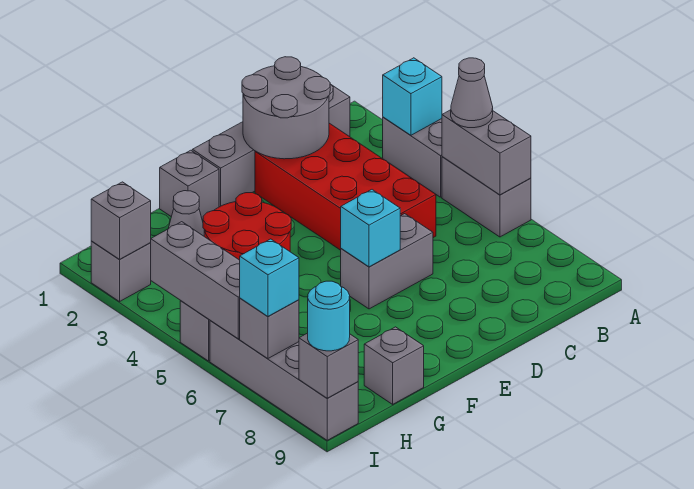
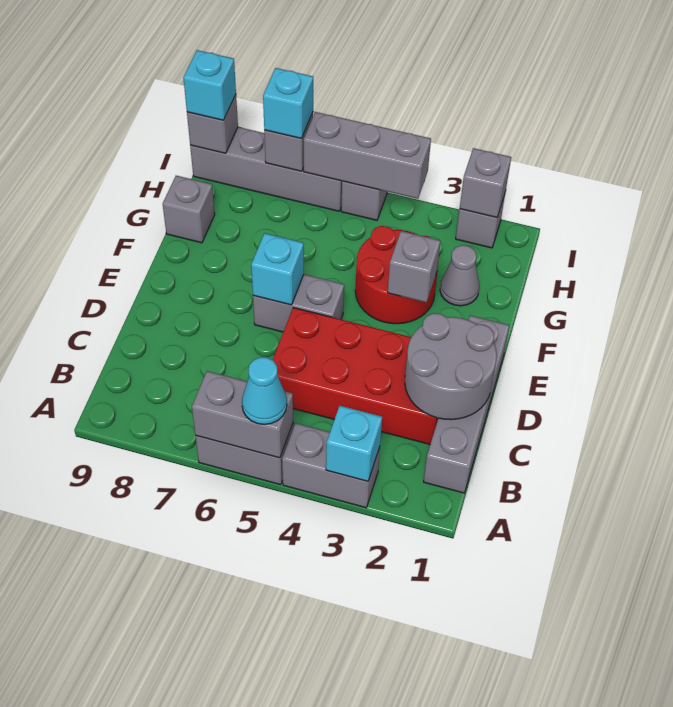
grey cone A5 level 3 -> cyan cone A5 level 3
grey brick D6:E6 level 1 -> grey brick E5:E6 level 1
grey brick F1 level 1 -> grey brick F3 level 2
cyan round brick I9 level 3 -> cyan brick I9 level 3

